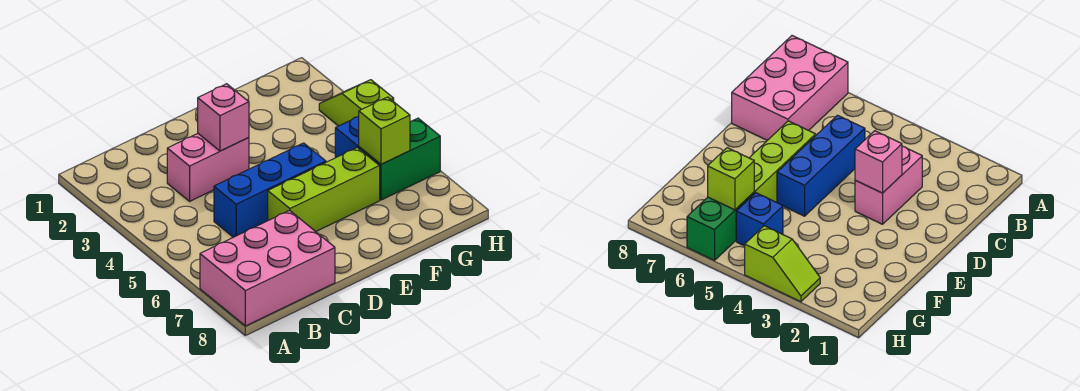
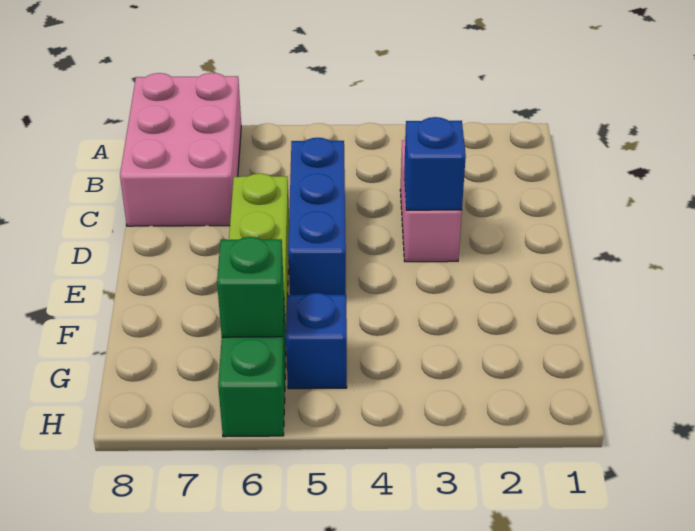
pink brick D3 level 2 -> blue brick D3 level 2
lime brick G6 level 2 -> green brick G6 level 2
lime slope H3:H4 level 1 top 4 -> none

